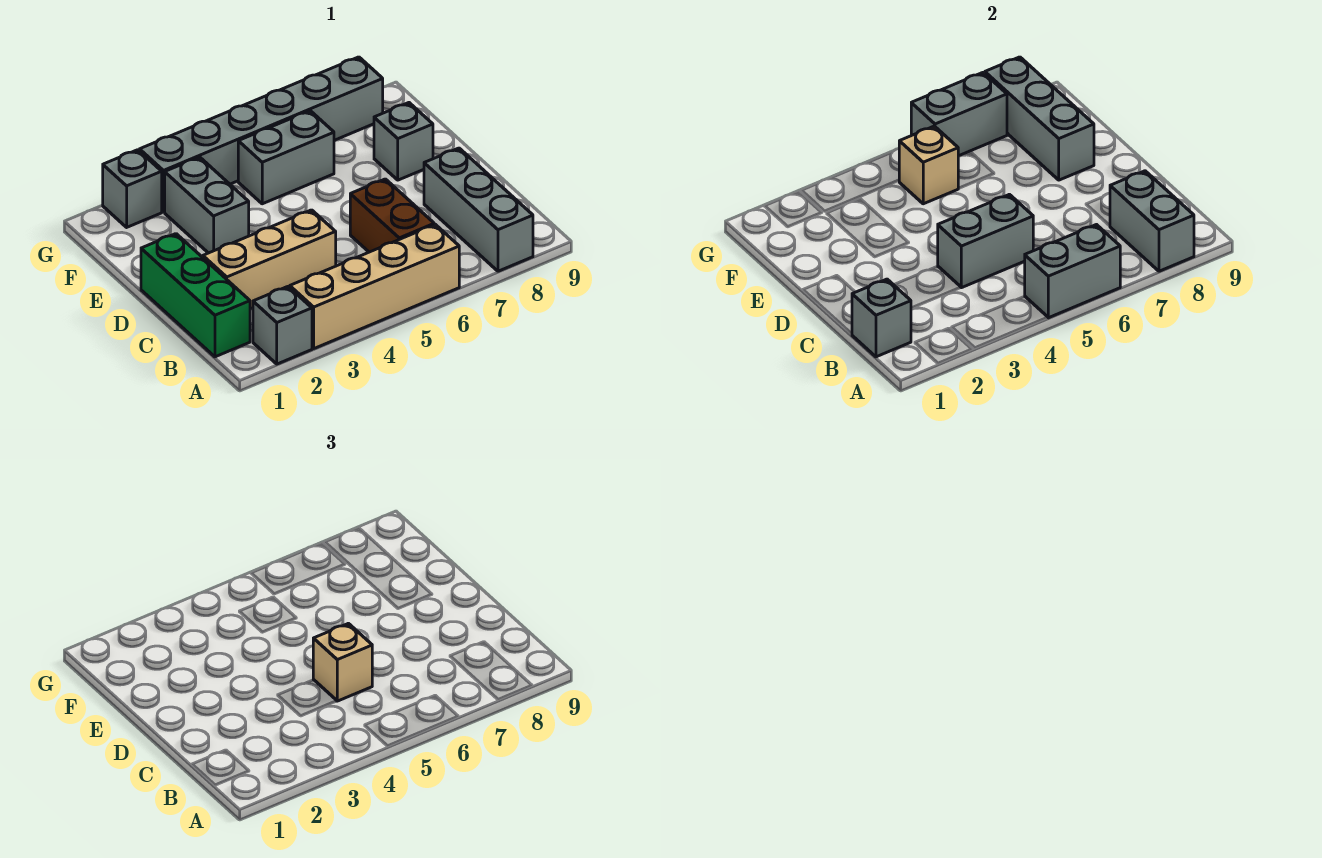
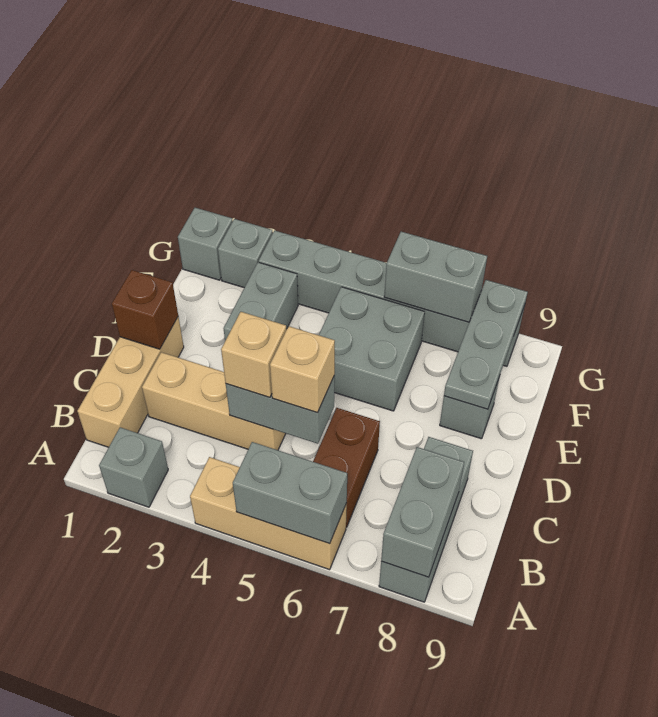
tan brick A3:A6 level 1 -> tan brick A4:A6 level 1
green brick B1:D1 level 1 -> tan brick B1:D1 level 1
grey brick B1 level 2 -> grey brick G1 level 1
none -> brown brick D1 level 2
grey brick E8:G8 level 2 -> grey plate E8:G8 level 2
grey brick F5:F6 level 1 -> grey brick E5:F6 level 1
tan brick F5 level 2 -> tan brick C4 level 3

